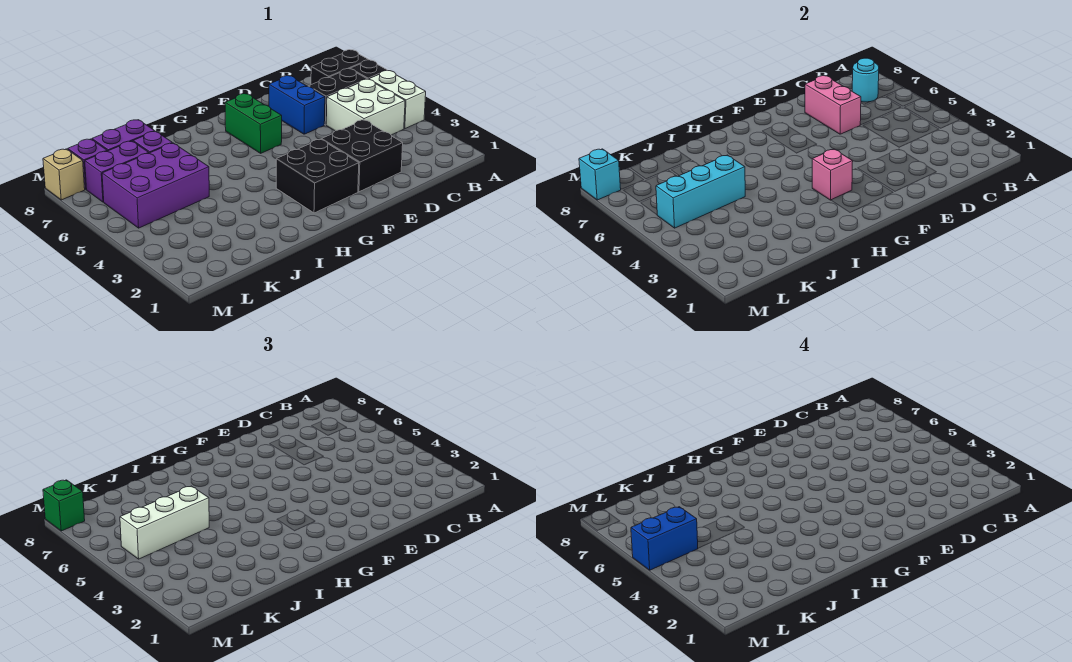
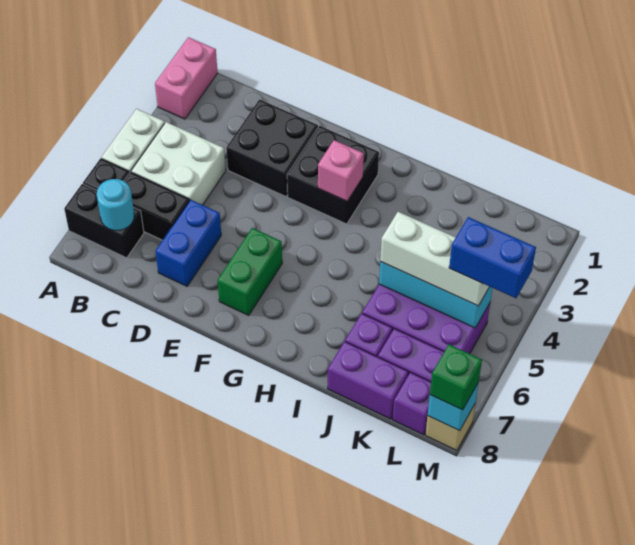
pink brick D6:D7 level 2 -> pink brick A1:A2 level 1

